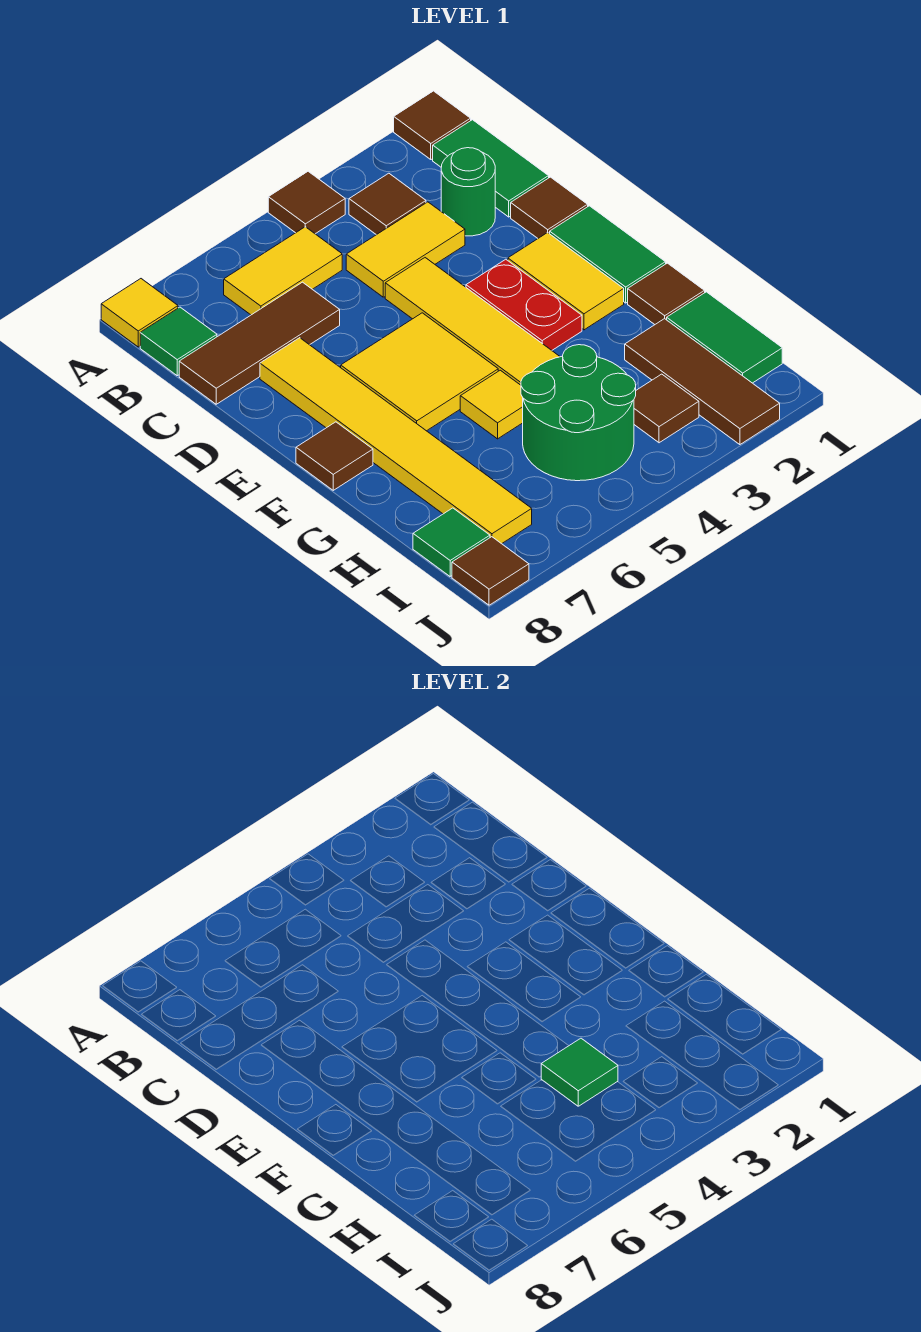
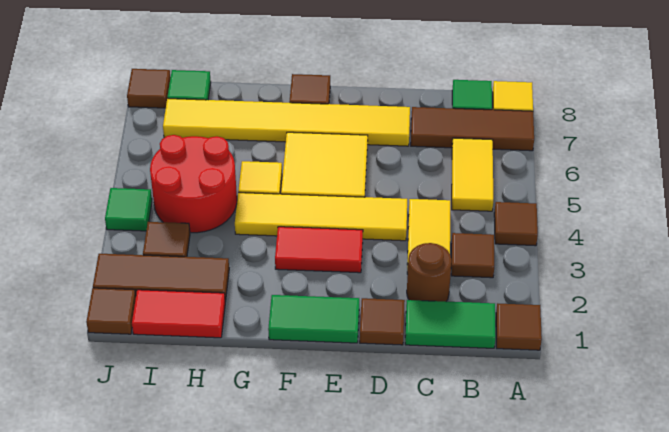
green round brick C2 level 1 -> brown round brick C2 level 1
brown tile C6:C8 level 1 -> brown tile A7:C7 level 1
yellow tile E2:F2 level 1 -> none
red plate E3:F3 level 1 -> red tile E3:F3 level 1
brown tile G1 level 1 -> brown tile J1 level 1
green tile H1:I1 level 1 -> red tile H1:I1 level 1
green round brick H4:I5 level 1 -> red round brick H4:I5 level 1
green tile H4 level 2 -> green tile J4 level 1

